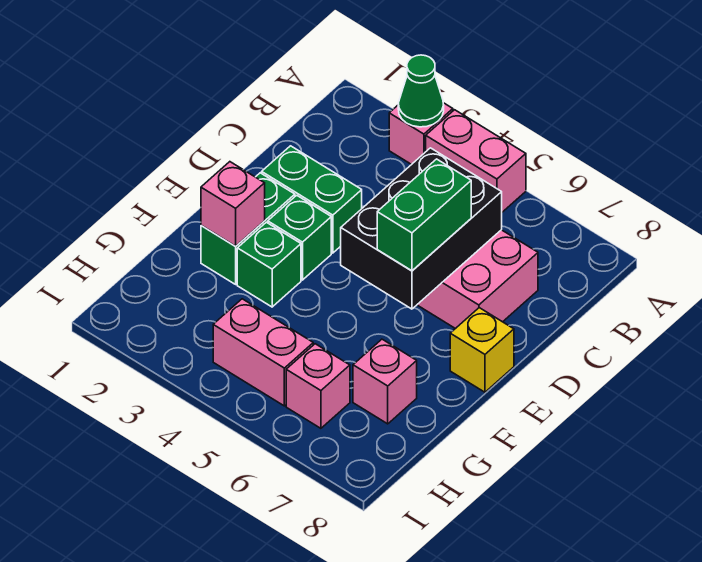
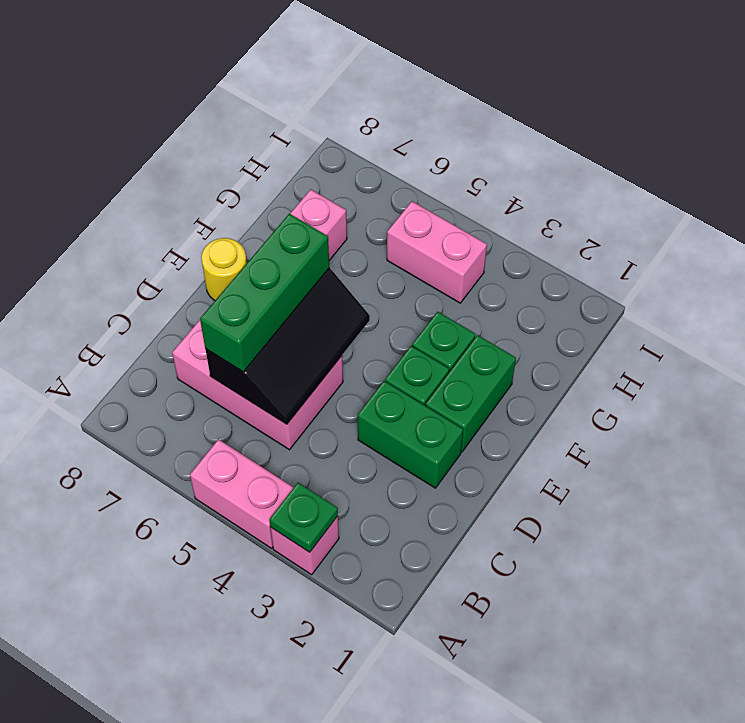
green cone A3 level 2 -> green plate A3 level 2
black brick C5:E6 level 2 -> black slope C5:E6 level 2 top 6
green brick D6:E6 level 3 -> green brick C6:E6 level 3
yellow brick E8 level 1 -> yellow round brick E8 level 1
pink brick F2 level 2 -> none
pink brick H6 level 1 -> none

